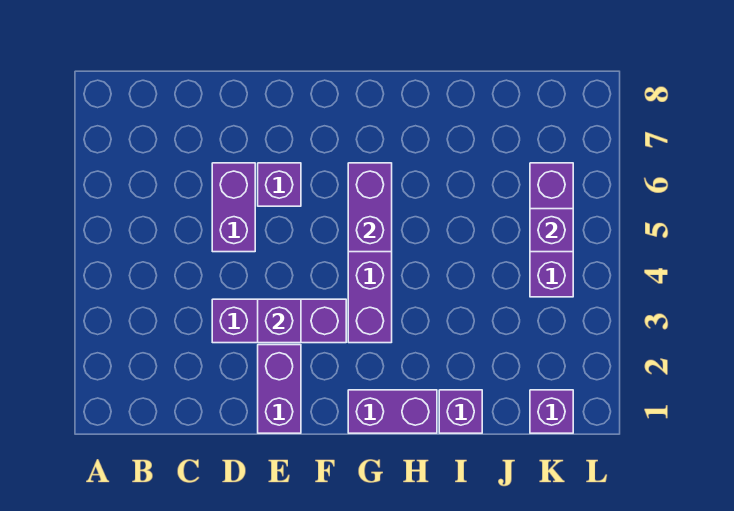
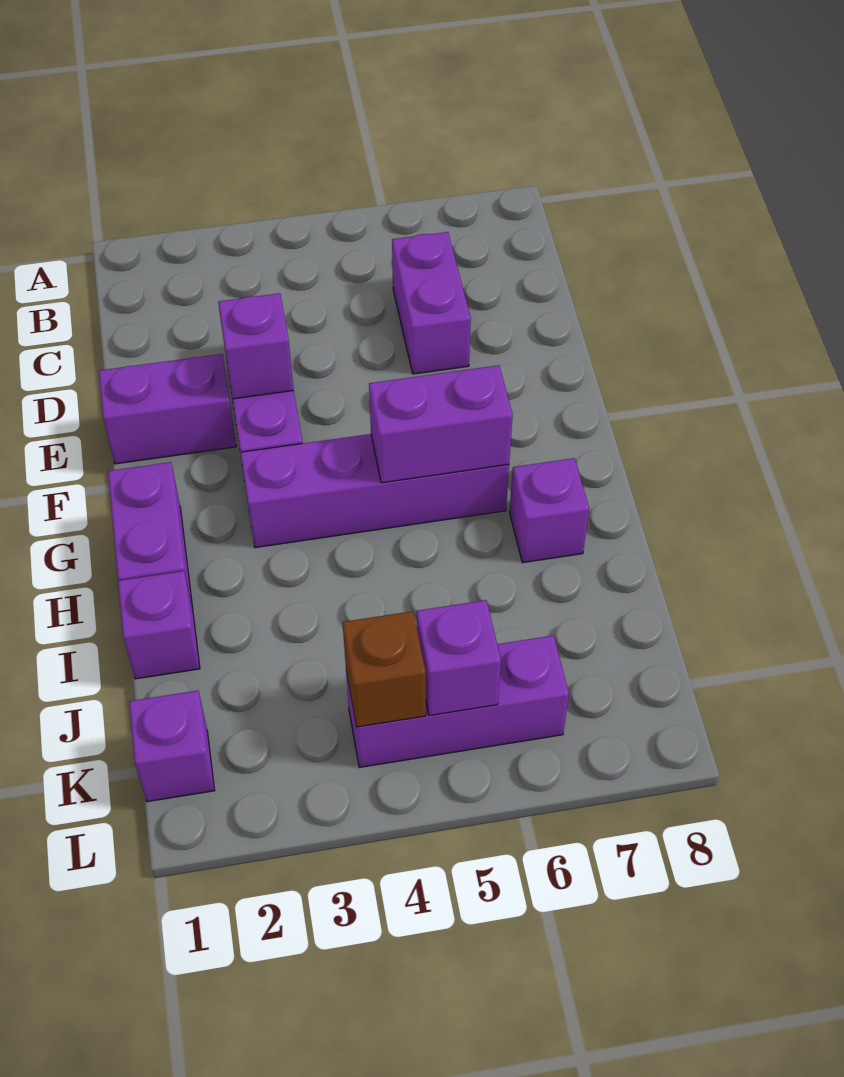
purple brick D5:D6 level 1 -> purple brick C6:D6 level 1
purple brick E6 level 1 -> purple brick H7 level 1
none -> brown brick K4 level 2

